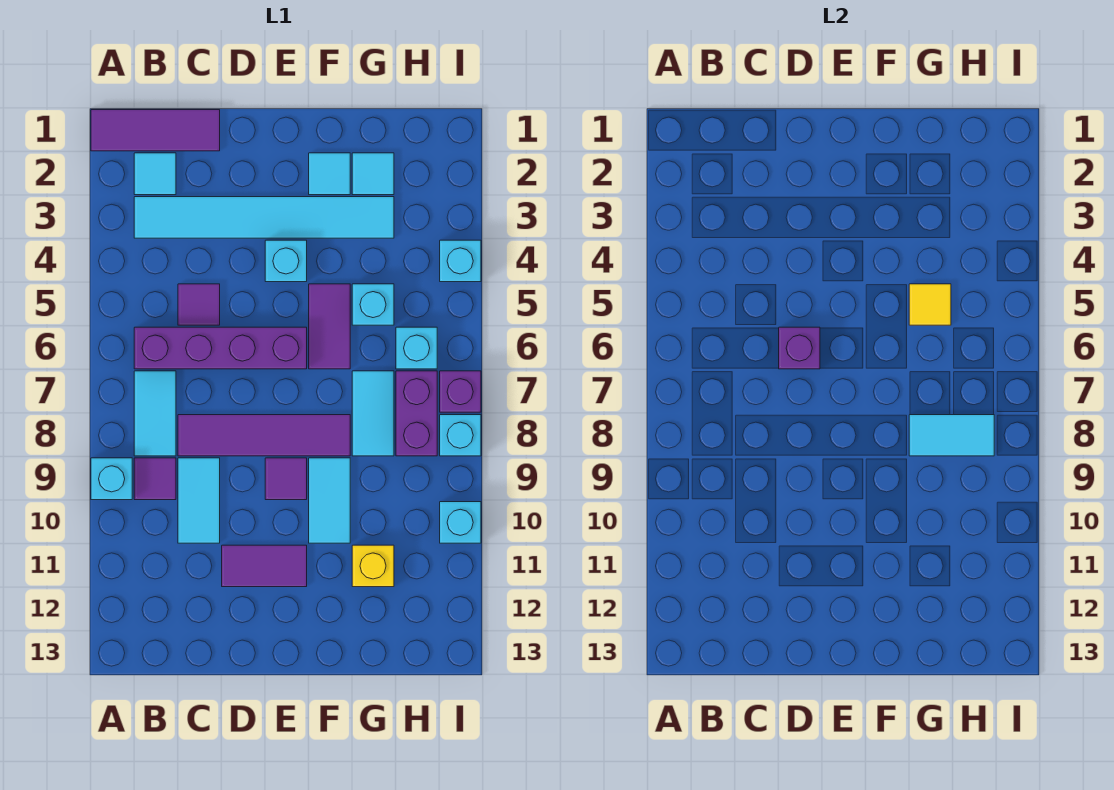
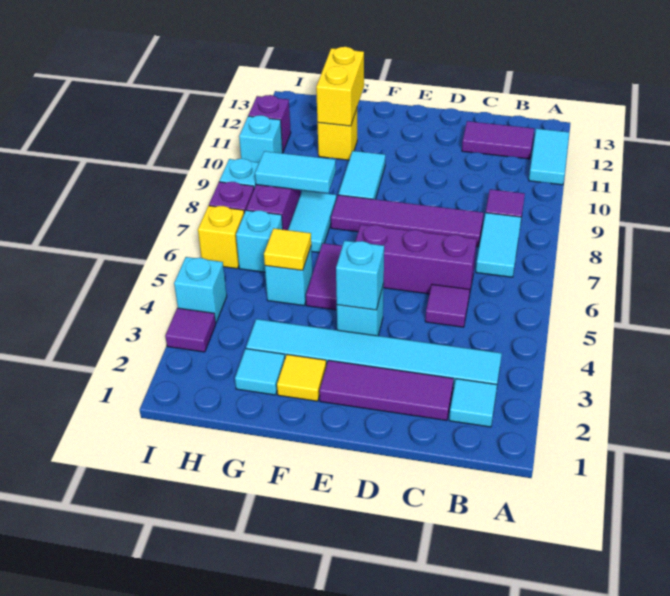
purple tile A1:C1 level 1 -> purple tile C2:E2 level 1
cyan brick A9 level 1 -> cyan brick E4 level 2
purple brick B6:E6 level 1 -> purple brick C6:E6 level 1
cyan tile C9:C10 level 1 -> cyan tile A11:A12 level 1
purple brick D6 level 2 -> purple brick I11 level 1
purple tile D11:E11 level 1 -> purple tile B12:C12 level 1
purple tile E9 level 1 -> purple tile I3 level 1
cyan tile F2 level 1 -> yellow tile F2 level 1
none -> yellow brick G11:G12 level 2
none -> yellow brick I6 level 1

